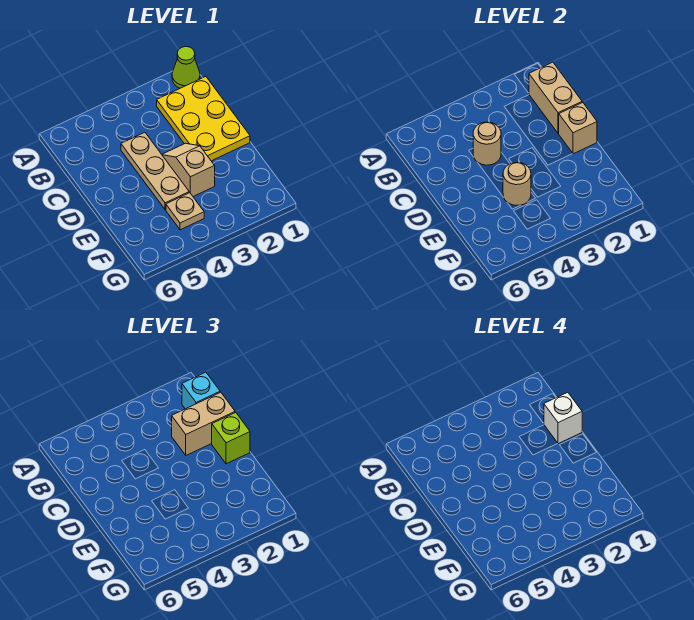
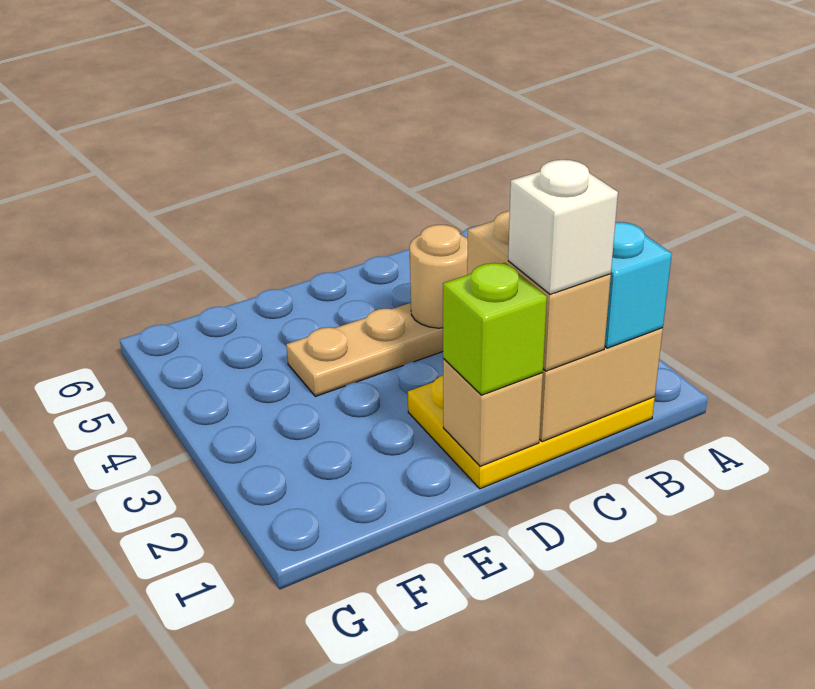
lime cone A1 level 1 -> none
tan slope D3:E3 level 1 top E -> none
tan round brick E4 level 2 -> none
tan plate F4 level 1 -> none

